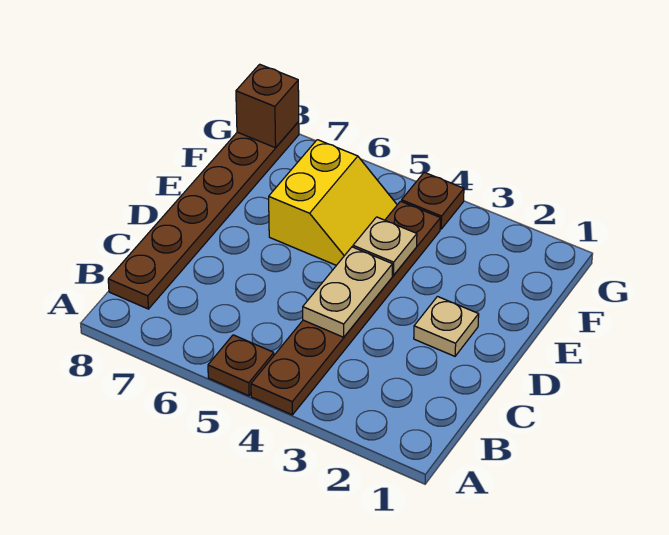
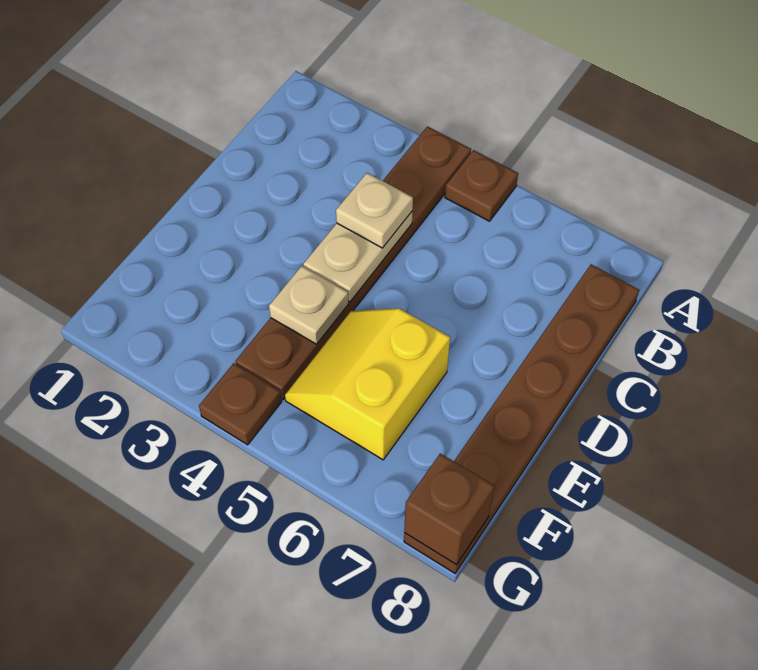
tan plate D2 level 1 -> tan plate C4 level 3

